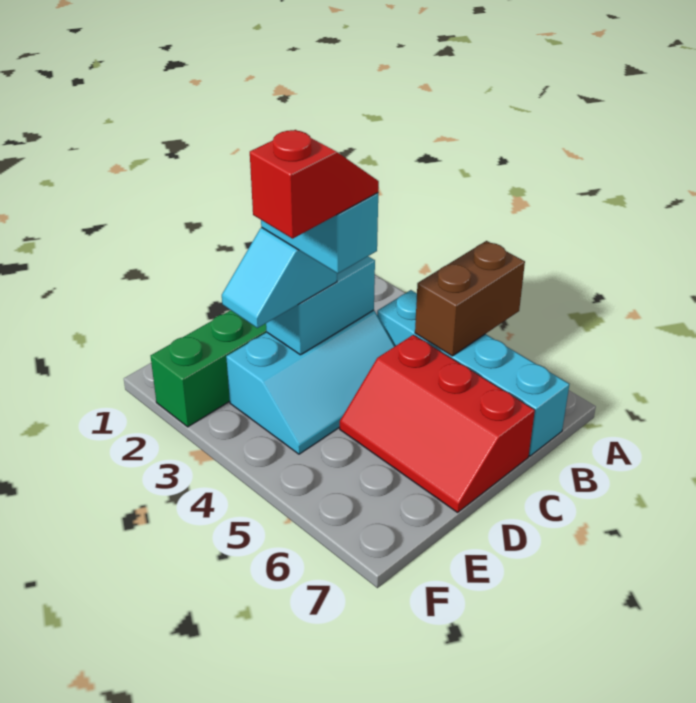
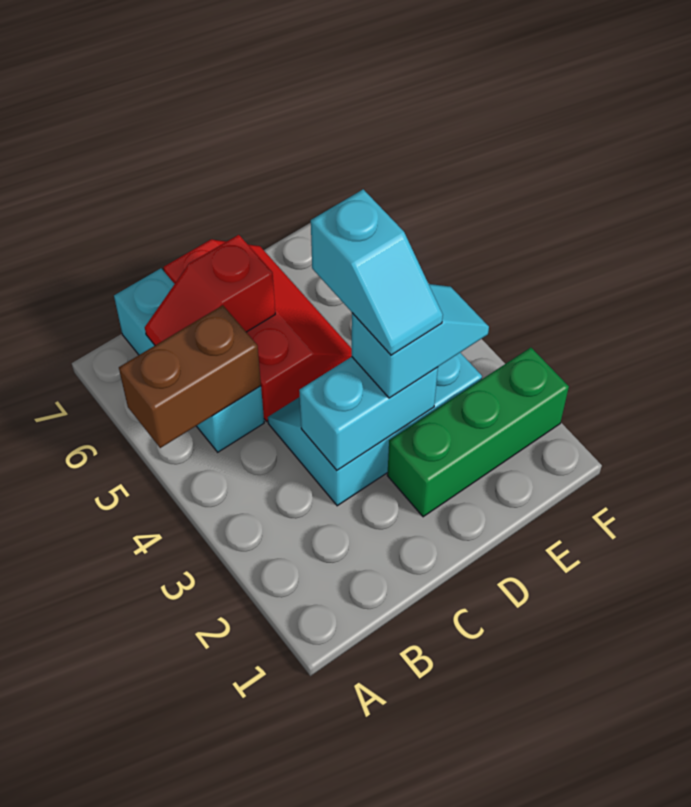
cyan brick B4:B7 level 1 -> cyan brick B5:B7 level 1
red slope D4:E4 level 5 top E -> red slope B6:C6 level 2 top C

